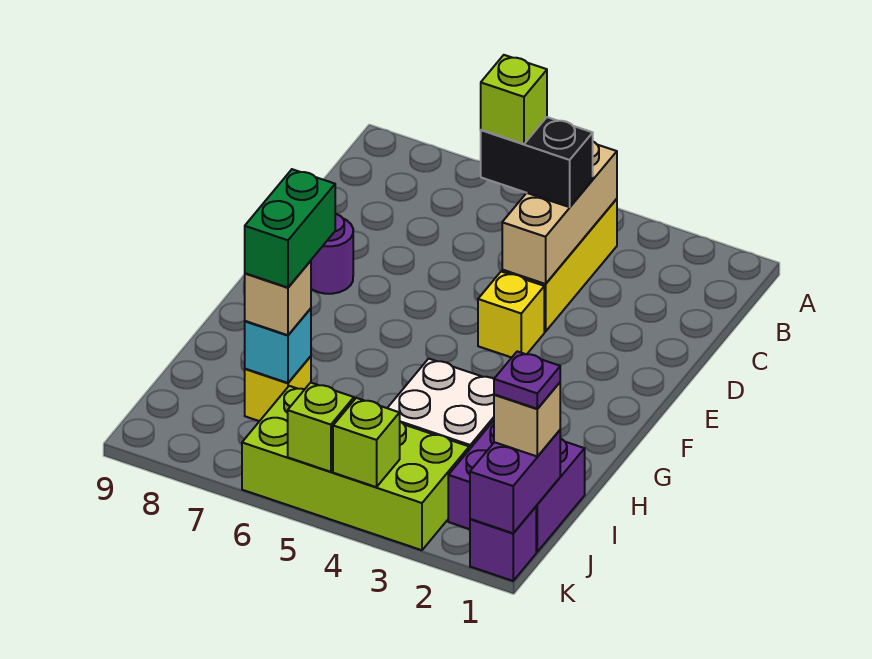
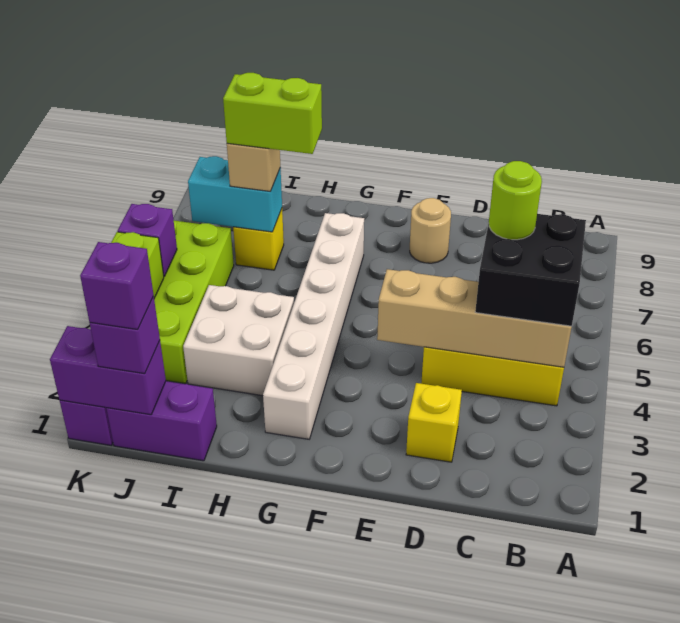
tan brick B4:D4 level 2 -> tan brick B4:E4 level 2
black brick C4:C5 level 3 -> black brick B4:C5 level 3
lime brick C5 level 4 -> lime round brick C5 level 4
yellow brick E4 level 1 -> yellow brick D2 level 1
purple round brick E8 level 1 -> tan round brick E8 level 1
none -> white brick G2:G7 level 1
green brick H7:I7 level 4 -> lime brick H7:I7 level 4
purple brick I1:J2 level 1 -> purple brick I1:J1 level 1
cyan brick I7 level 2 -> cyan brick I7:J7 level 2
tan brick J1 level 3 -> purple brick J1 level 3
purple plate J1 level 4 -> purple brick J1 level 4
lime brick K5 level 2 -> purple brick K5 level 2

